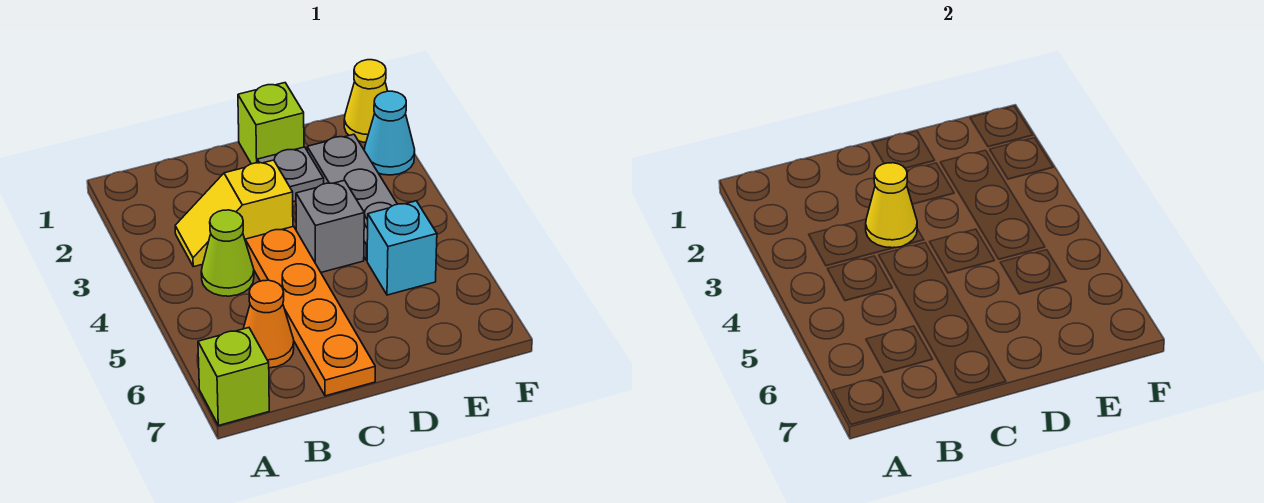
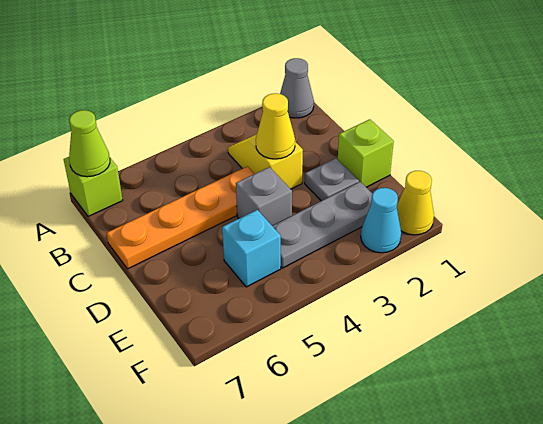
none -> grey cone A1 level 1
lime cone B4 level 1 -> lime cone A7 level 2
orange cone B6 level 1 -> none

